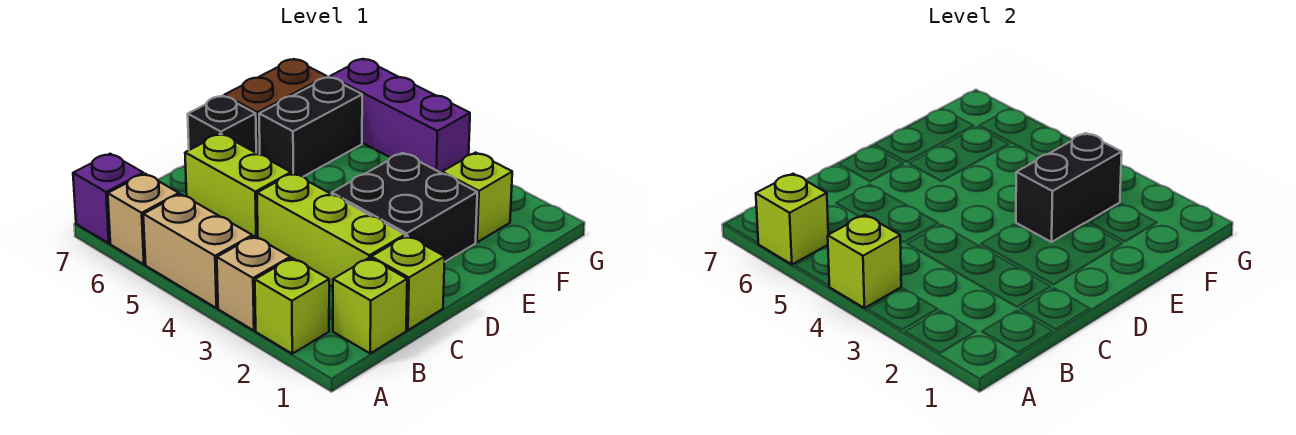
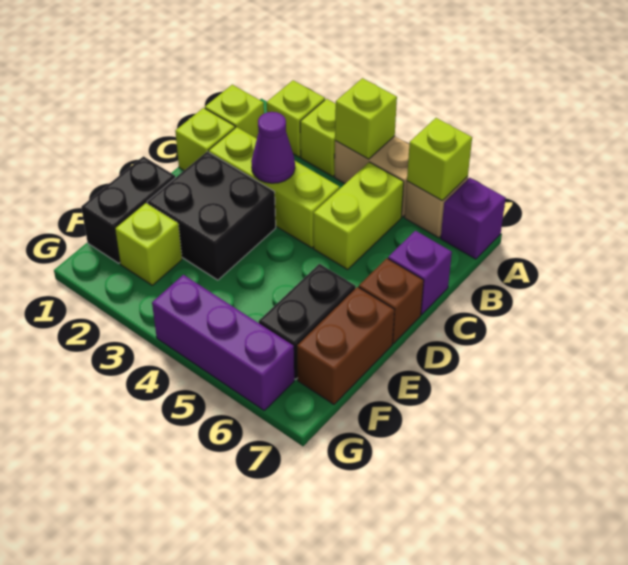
tan brick A3 level 1 -> lime brick A3 level 1
none -> purple cone C3 level 2
lime brick C5:C6 level 1 -> lime brick B5:C5 level 1
none -> purple brick C7 level 1
black brick D7 level 1 -> brown brick D7 level 1
black brick E3:F3 level 2 -> black brick E1:F1 level 1

